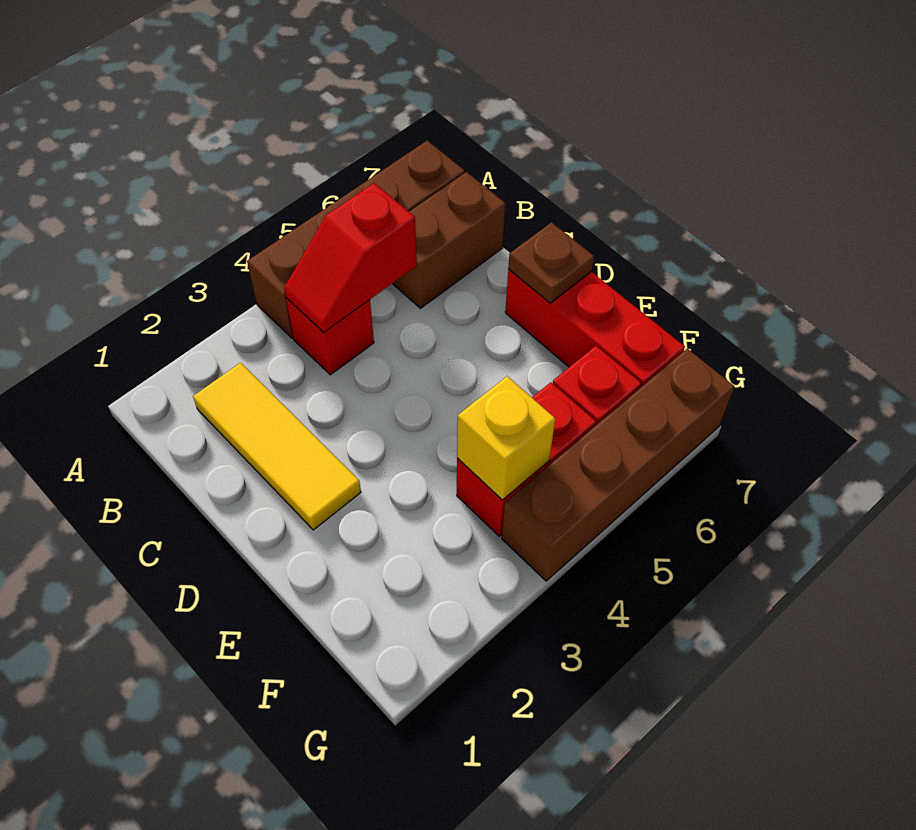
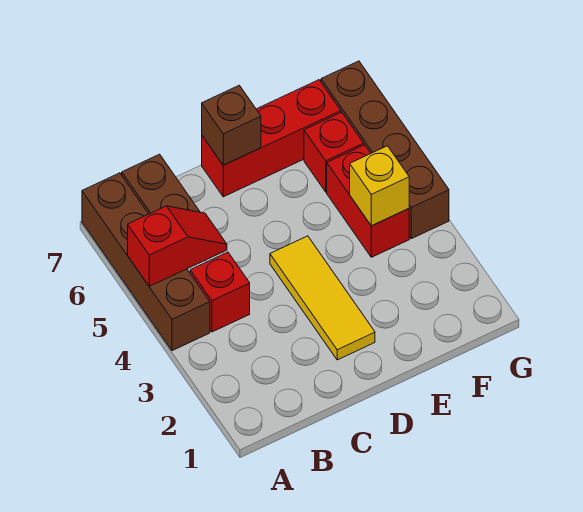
yellow tile B2:D2 level 1 -> yellow tile D2:D4 level 1
red slope B4:B5 level 2 top 5 -> red slope A5:B5 level 2 top A
brown plate D7 level 2 -> brown brick D7 level 2

